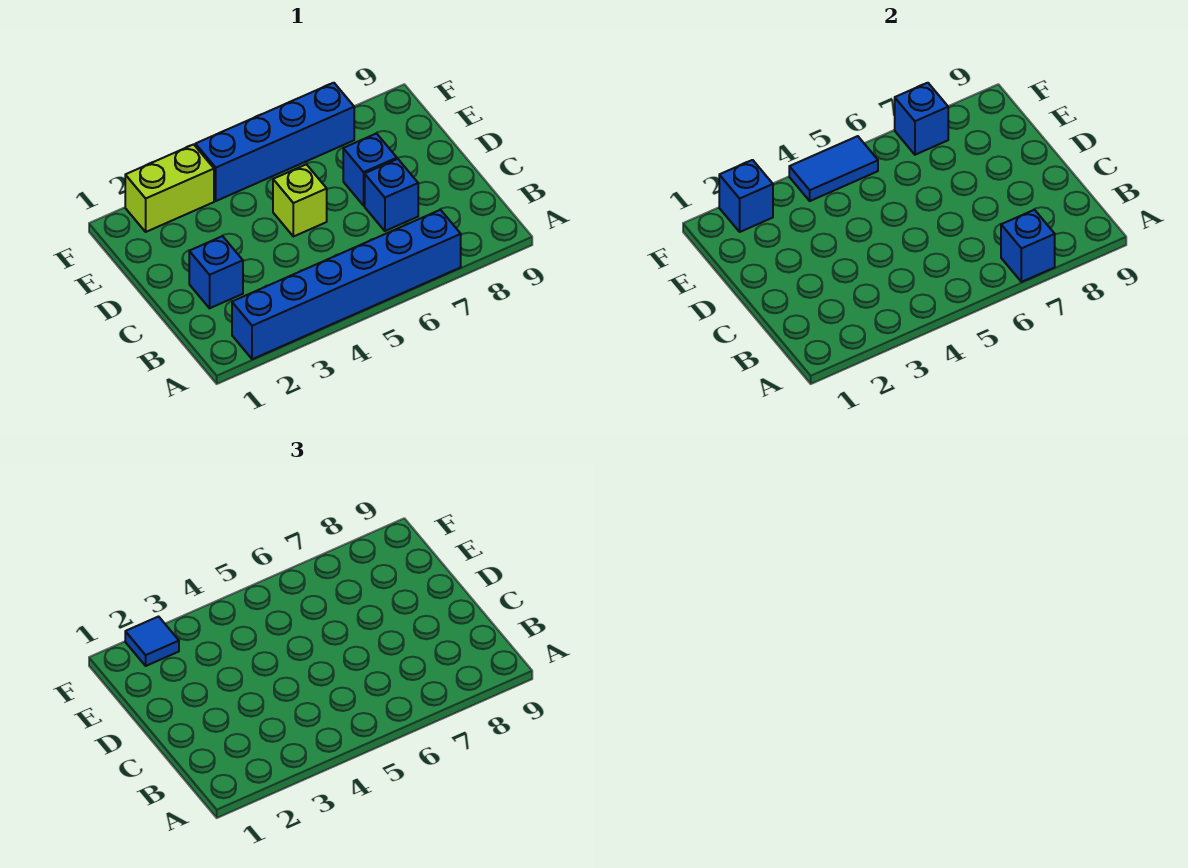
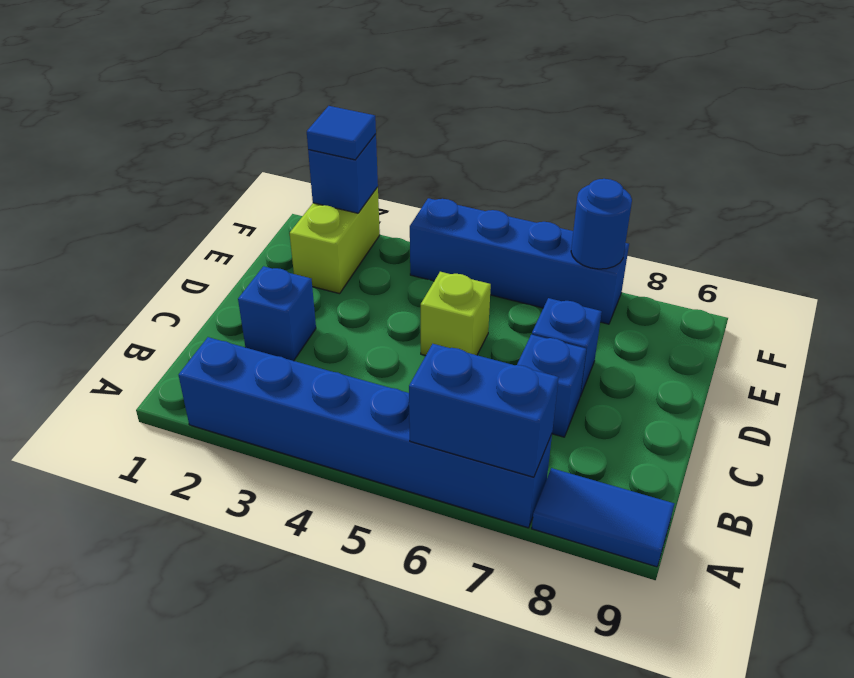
blue brick A7 level 2 -> blue brick A6:A7 level 2
lime brick F2:F3 level 1 -> lime brick E2:F2 level 1
blue tile F4:F5 level 2 -> blue tile A8:A9 level 1
blue brick F7 level 2 -> blue round brick F7 level 2

